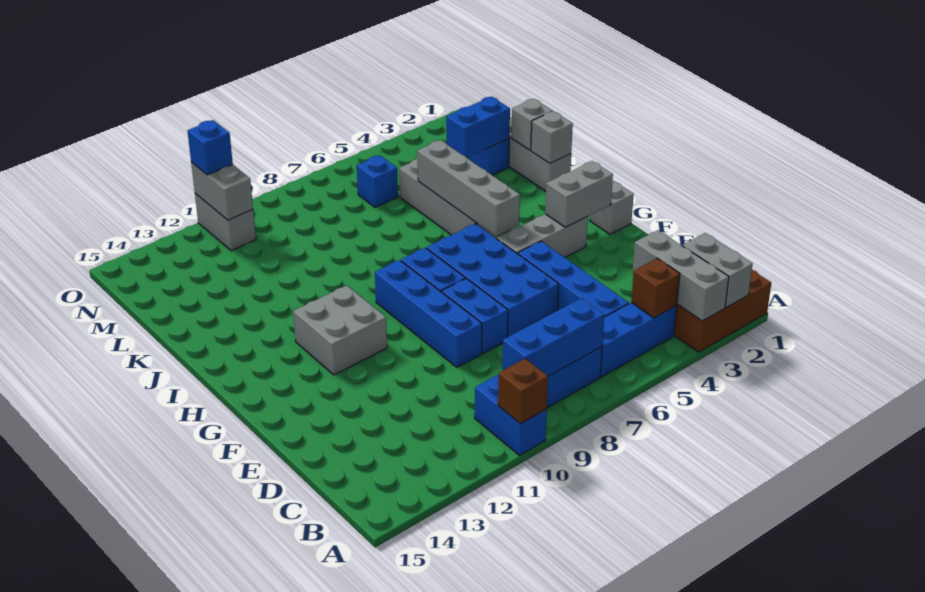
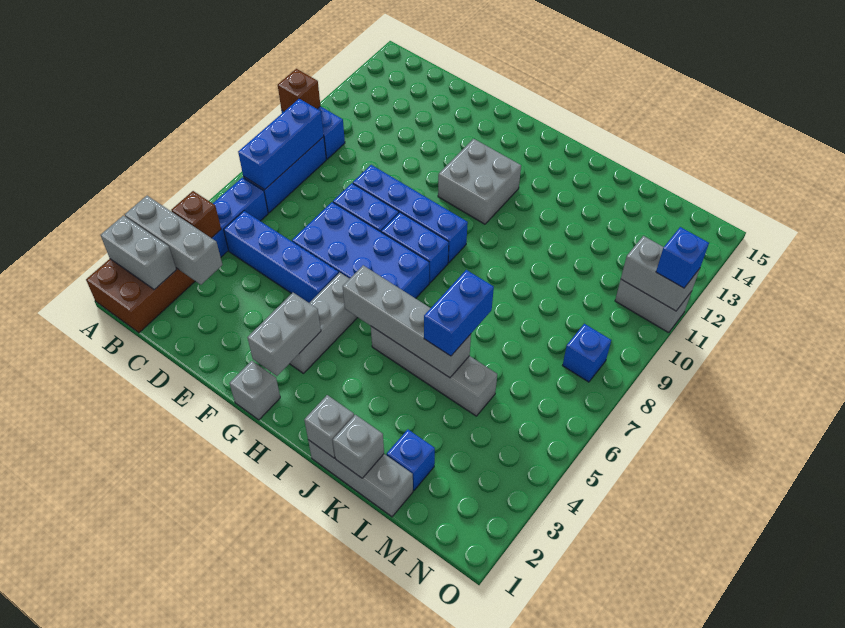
blue brick L2:L3 level 2 -> blue brick K5:K6 level 3
blue brick M6 level 1 -> blue brick N8 level 1

